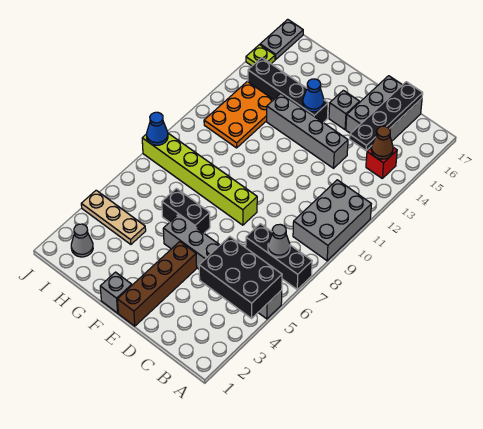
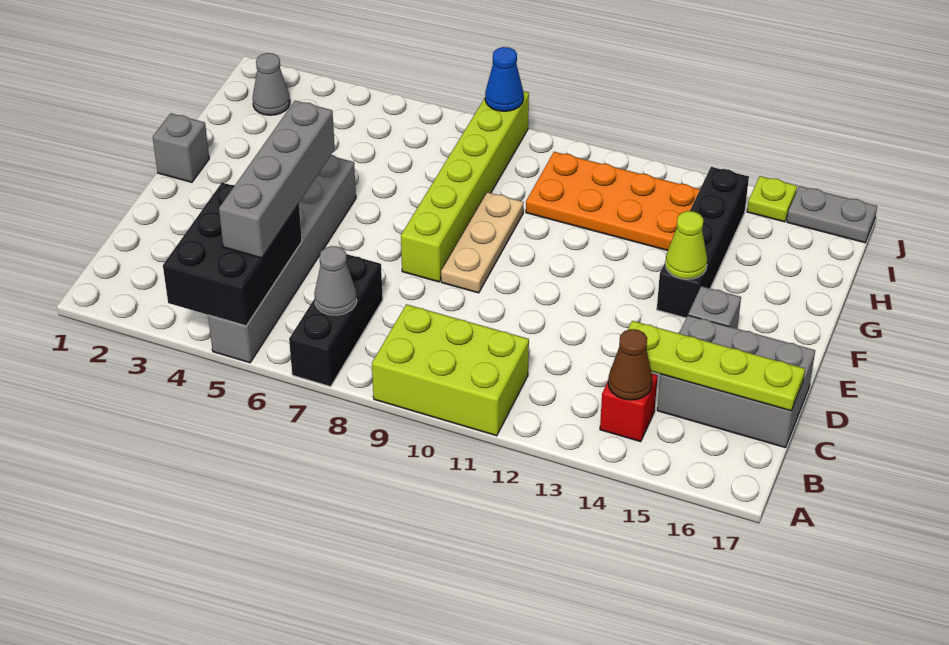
grey brick A9:B11 level 1 -> lime brick A9:B11 level 1
black plate C14:C17 level 2 -> lime plate C14:C17 level 2
grey brick D13:G13 level 1 -> grey brick B5:E5 level 3
brown brick E1:E4 level 1 -> none
black brick F6:G6 level 1 -> none
blue cone F14 level 2 -> lime cone F14 level 2
tan plate H4:J4 level 1 -> tan plate E9:G9 level 1
orange plate H11:I13 level 1 -> orange plate H10:I13 level 1

